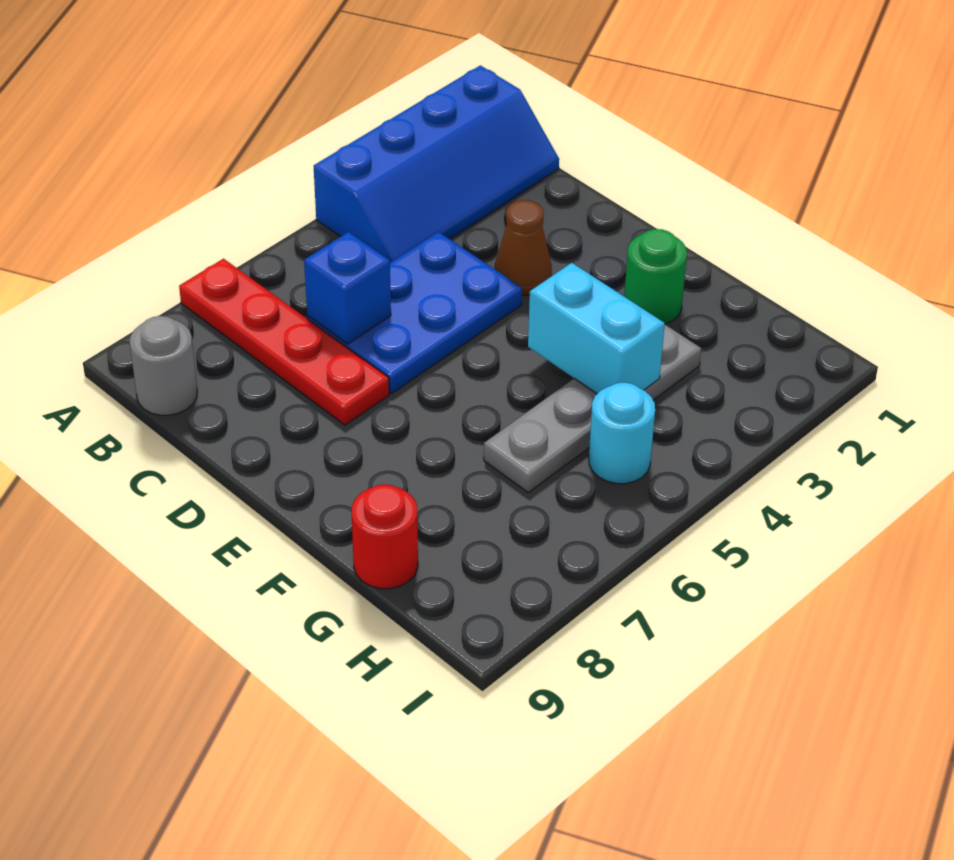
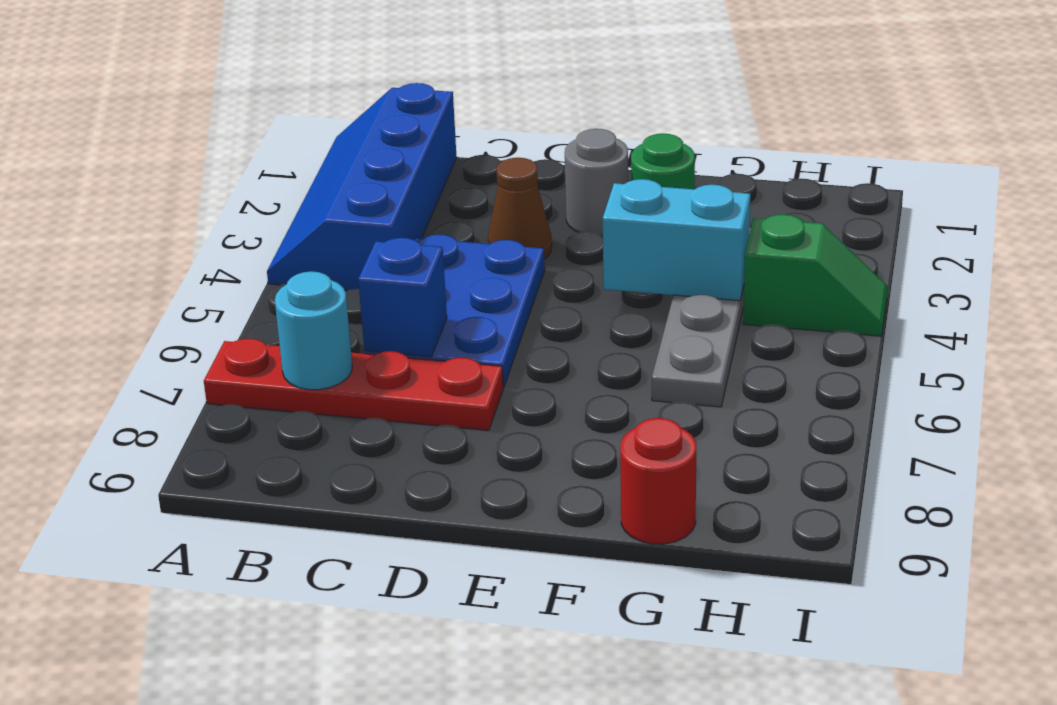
blue slope A1:B4 level 1 top A -> blue slope A1:B4 level 1 top B
grey round brick B9 level 1 -> grey round brick E2 level 1
none -> green slope H4:I4 level 1 top H
cyan round brick H5 level 1 -> cyan round brick B7 level 2

